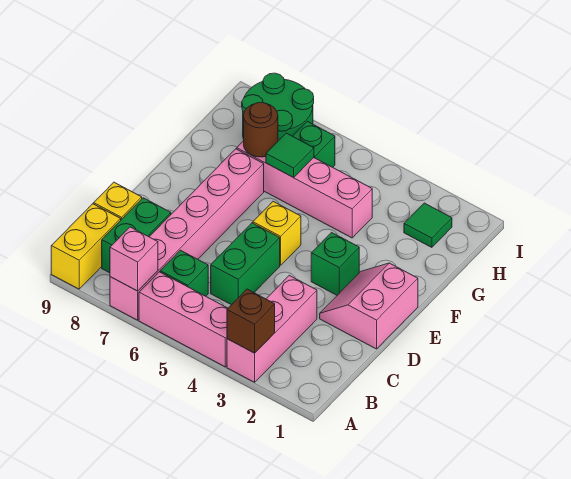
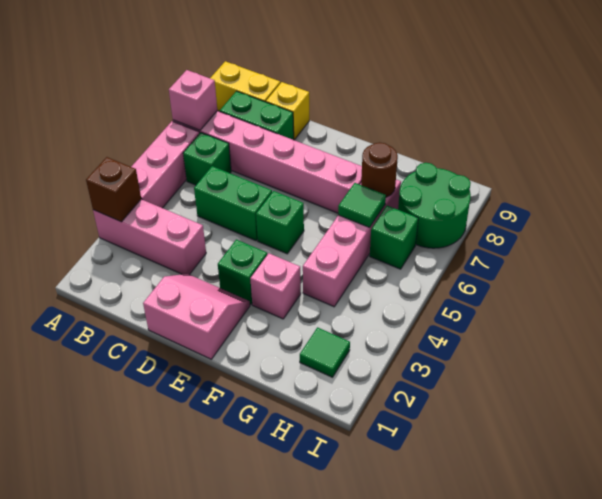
yellow brick E5 level 1 -> green brick E5 level 1
none -> pink brick F3 level 1

